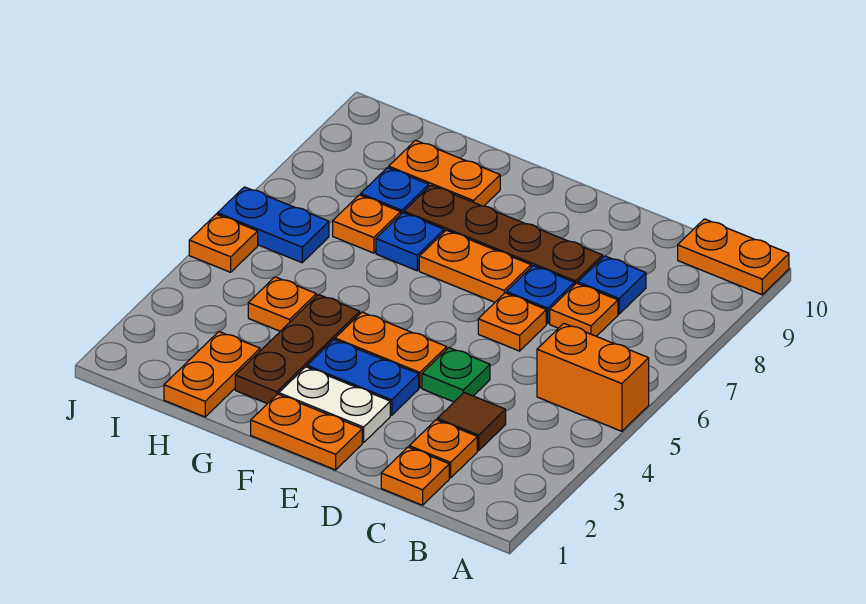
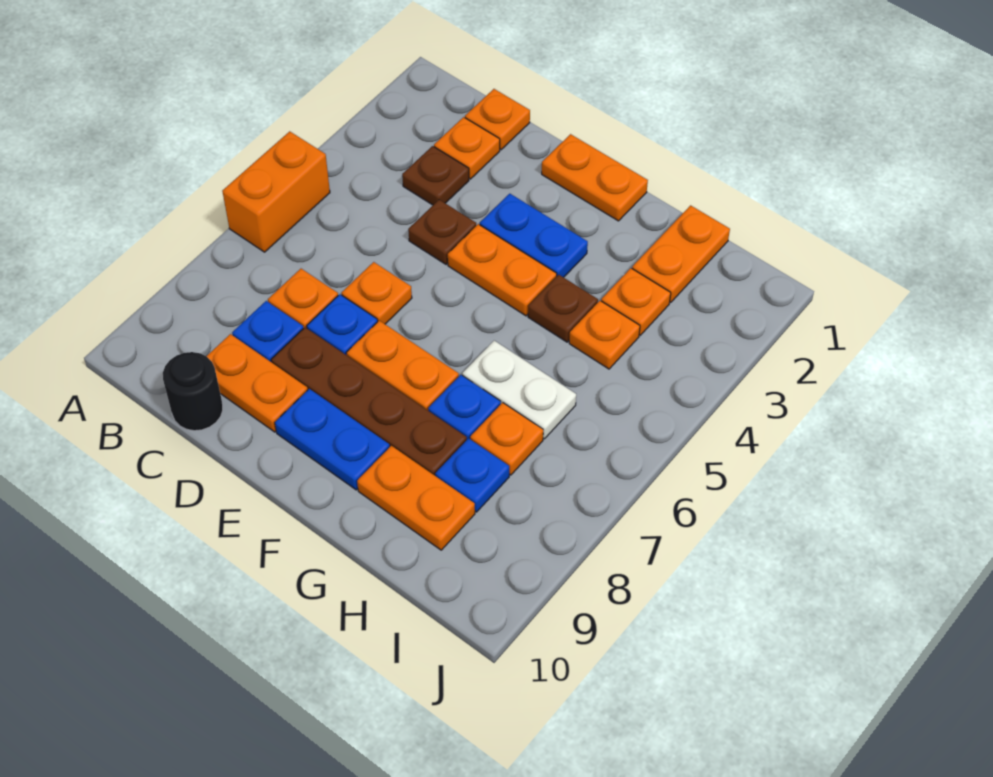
orange brick A5:B5 level 1 -> orange brick A5:A6 level 1
orange plate A10:B10 level 1 -> orange plate C9:D9 level 1
brown tile C3 level 1 -> brown plate C3 level 1
none -> black round brick C10 level 1
green plate D4 level 1 -> brown plate D4 level 1
white plate E2:F2 level 1 -> white plate G6:H6 level 1
brown plate G2:G4 level 1 -> brown plate G4 level 1
blue plate I6:J6 level 1 -> blue plate E9:F9 level 1
orange plate J5 level 1 -> orange plate H3 level 1

